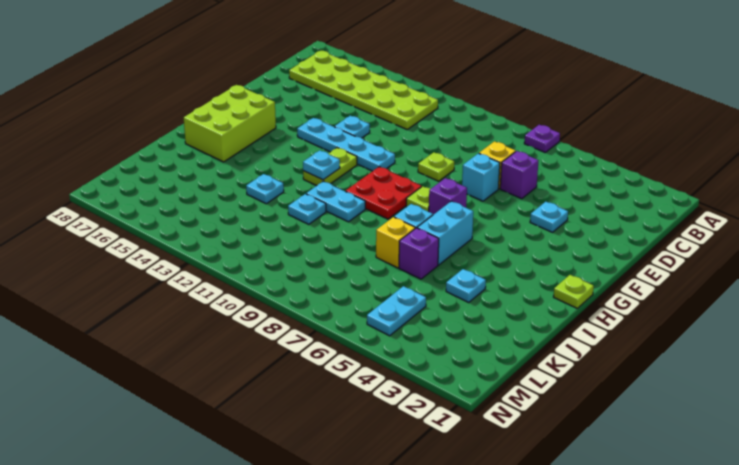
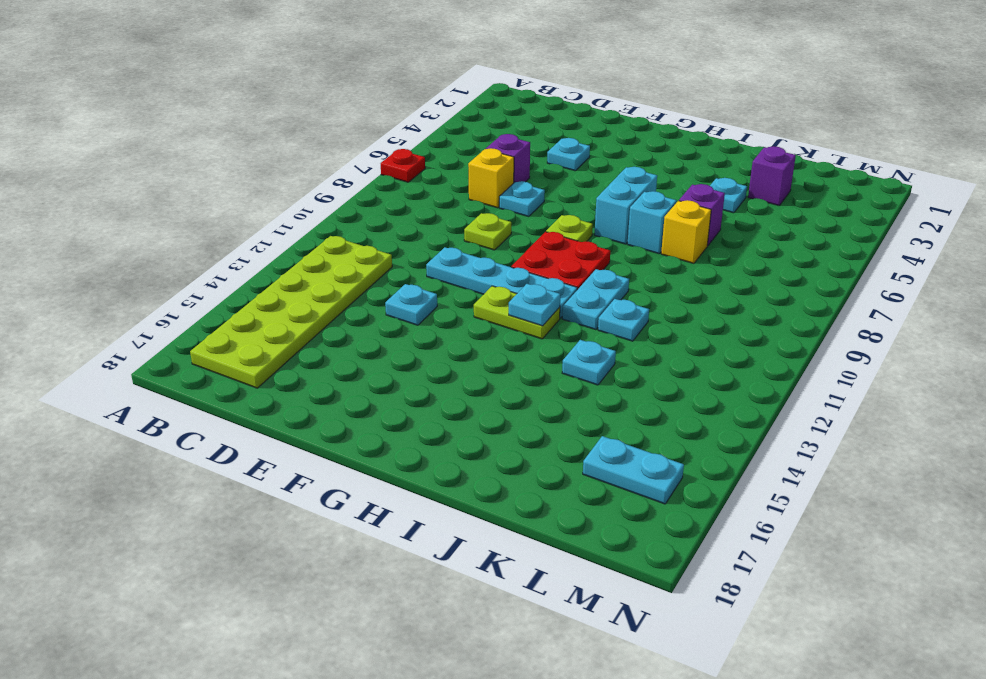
purple plate A7 level 1 -> red plate A7 level 1
cyan brick E7 level 1 -> cyan plate E7 level 1
cyan plate F11:F14 level 1 -> cyan plate E11:H11 level 1
purple brick G7 level 1 -> purple brick K3 level 1
lime brick G16:I17 level 1 -> none
lime plate H1 level 1 -> none
cyan brick H6:I6 level 1 -> cyan brick H6:H7 level 1
cyan plate L5:M5 level 1 -> cyan plate L16:M16 level 1

